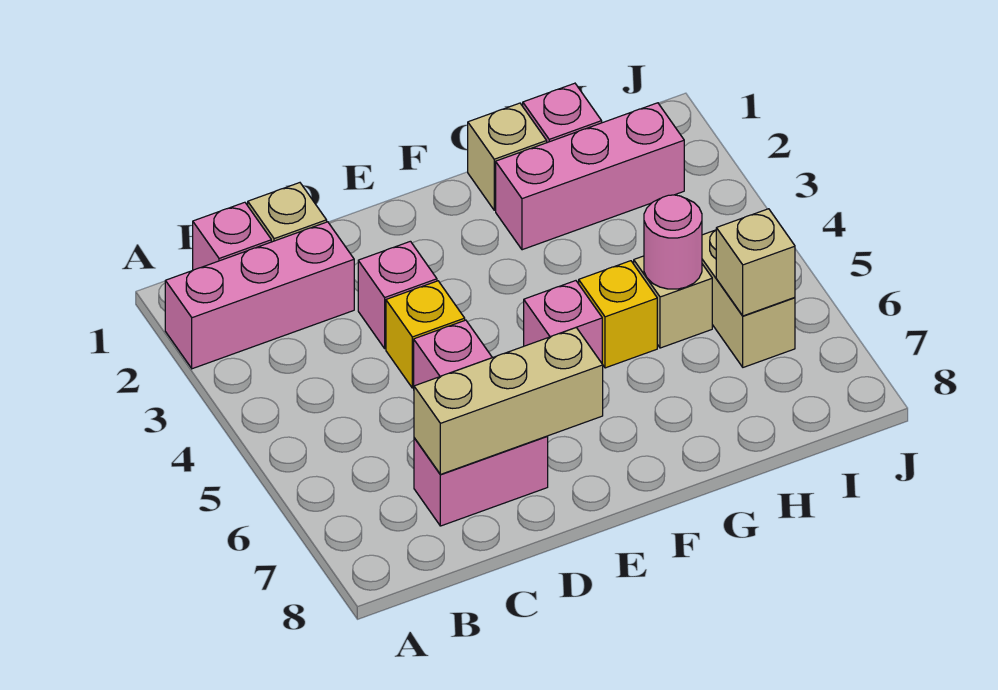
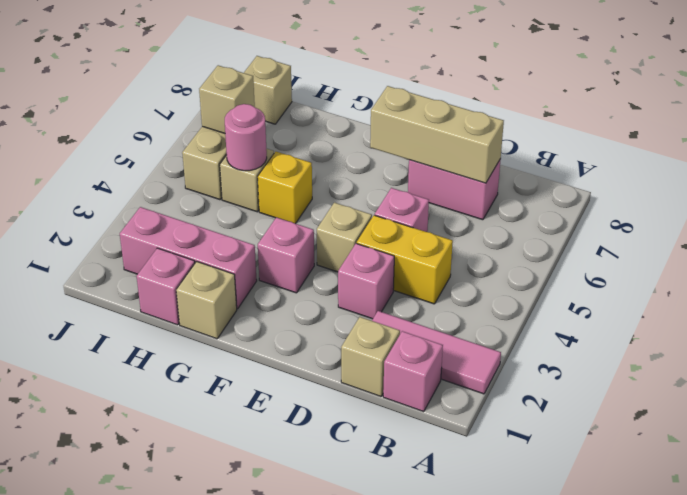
pink brick A2:C2 level 1 -> pink tile A2:C2 level 1
yellow brick D4 level 1 -> yellow brick C4:D4 level 1
none -> tan brick E4 level 1
pink brick F5 level 1 -> pink brick F3 level 1
none -> tan brick I8 level 1

